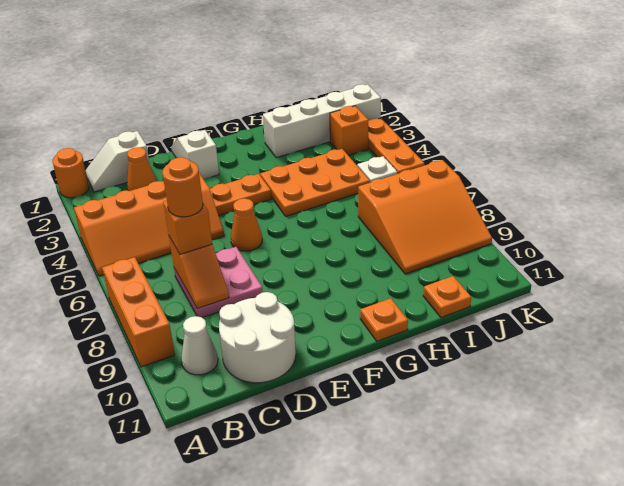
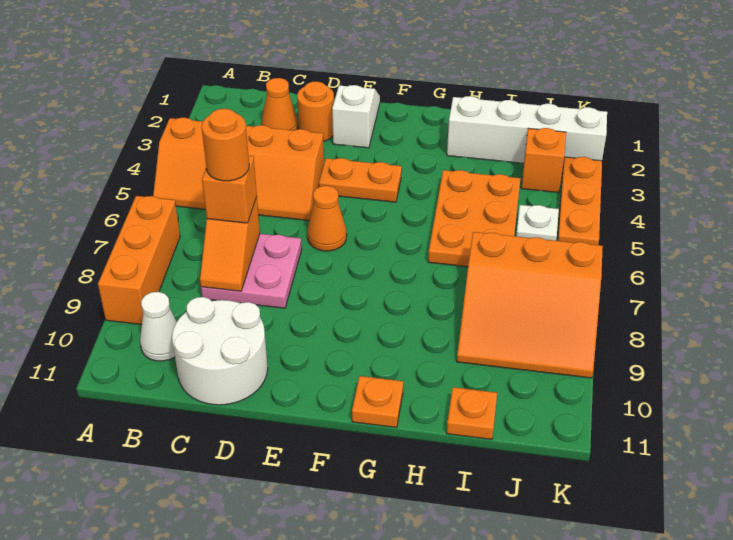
orange round brick A1 level 1 -> orange round brick D2 level 1
white slope B1:C1 level 1 top C -> none
orange plate G4:I5 level 1 -> orange plate H4:I6 level 1

